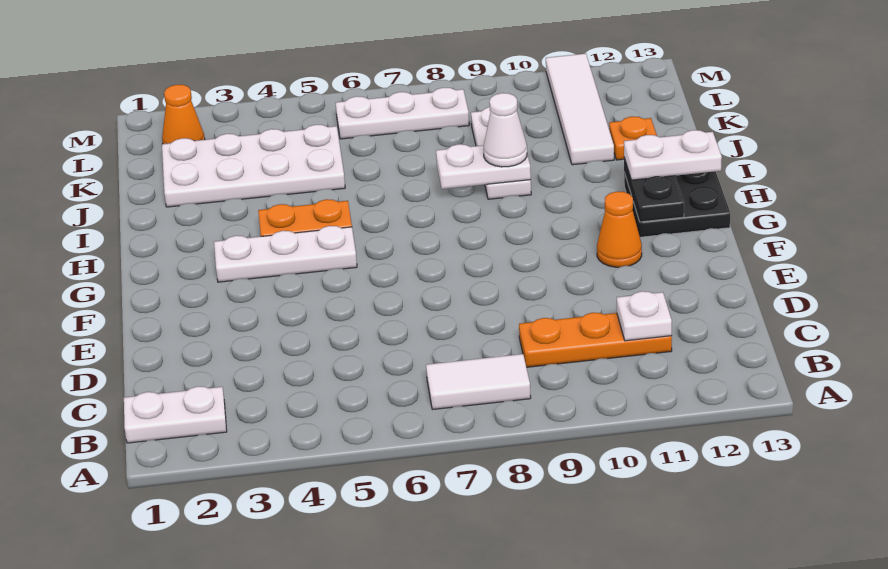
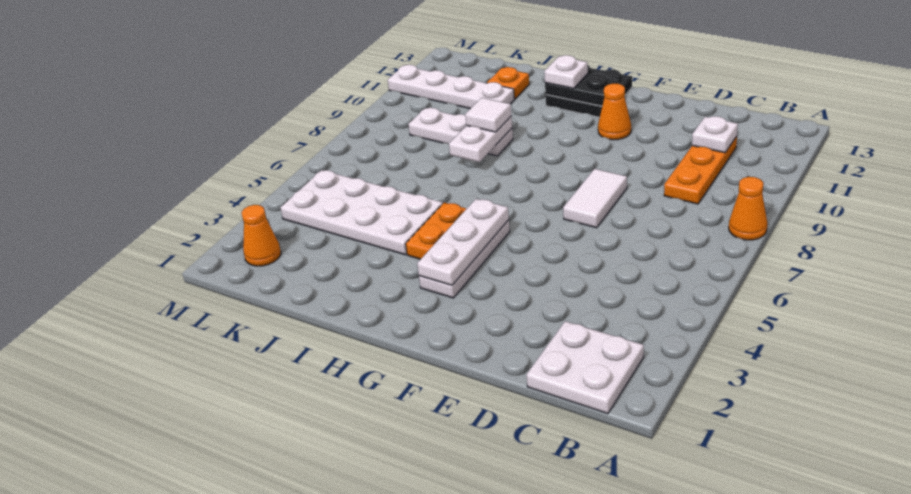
none -> orange cone A8 level 1
white plate B1:B2 level 1 -> white plate B1:C2 level 1
white tile B7:B8 level 1 -> white tile E7:E8 level 1
white plate H12:H13 level 3 -> white plate H12 level 3
white cone I9 level 3 -> white tile I9 level 3
white plate J2:K5 level 1 -> white plate I4:L5 level 1
white tile J11:M11 level 1 -> white plate J11:M11 level 1
white plate L6:L8 level 1 -> white plate G3:G5 level 2

